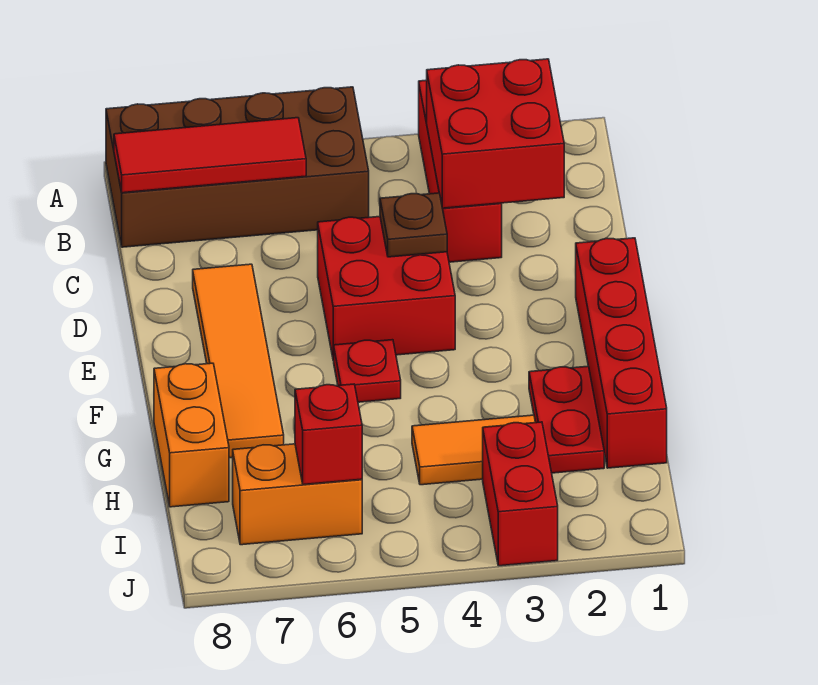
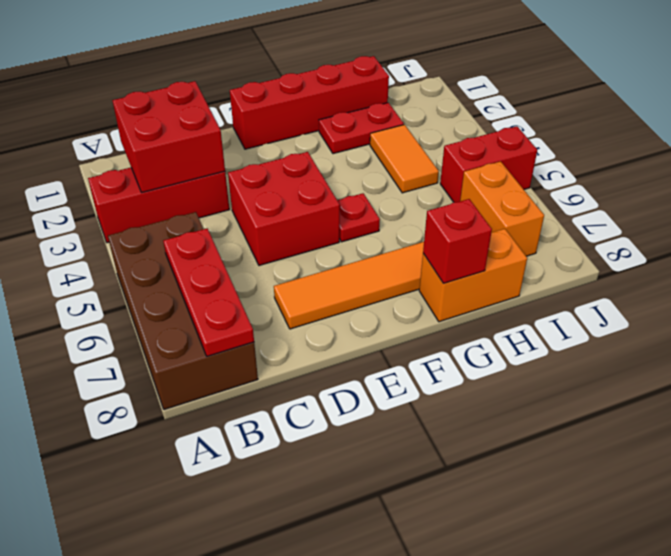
red tile B6:B8 level 2 -> red plate B6:B8 level 2
brown plate D4 level 2 -> none
red brick I3:J3 level 1 -> red brick I5:J5 level 1
red brick I6 level 2 -> red brick G8 level 2

